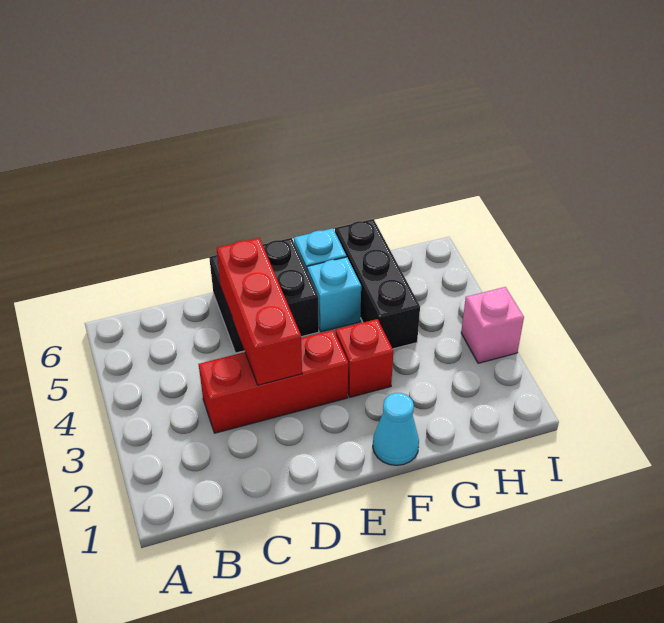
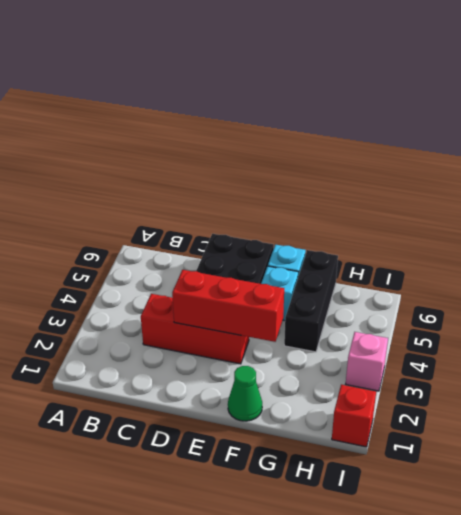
red brick D3:D5 level 2 -> red brick D3:F3 level 2
cyan cone F1 level 1 -> green cone F1 level 1
red brick F3 level 1 -> red brick I1 level 1

